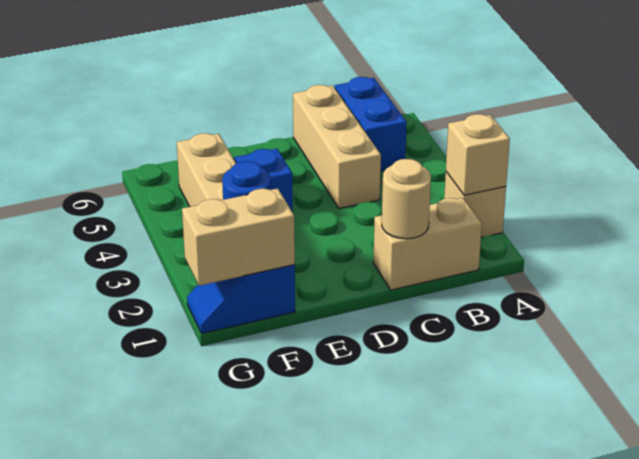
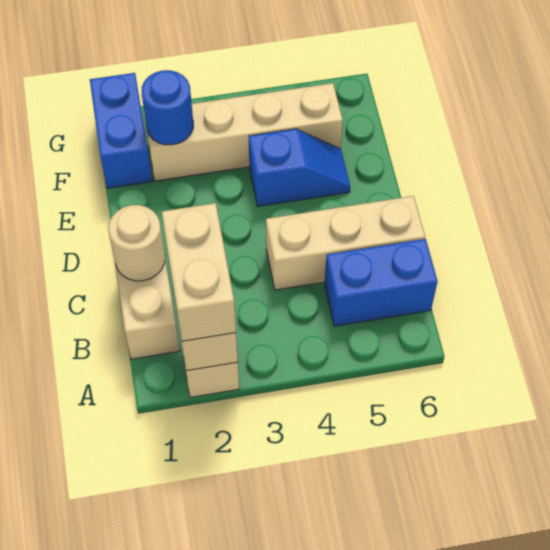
blue slope F1:G1 level 1 top F -> blue brick F1:G1 level 1
tan brick F1:G1 level 2 -> tan brick A2:B2 level 3

